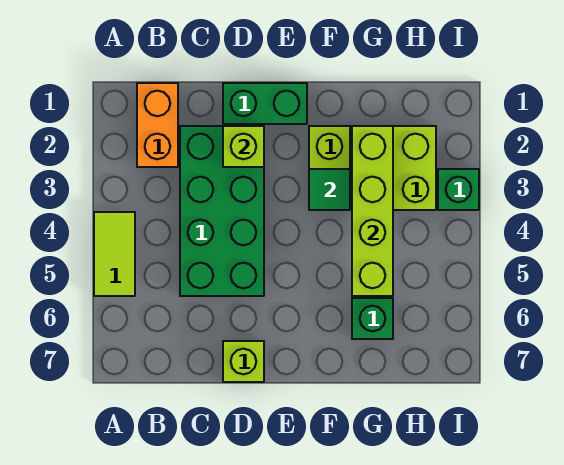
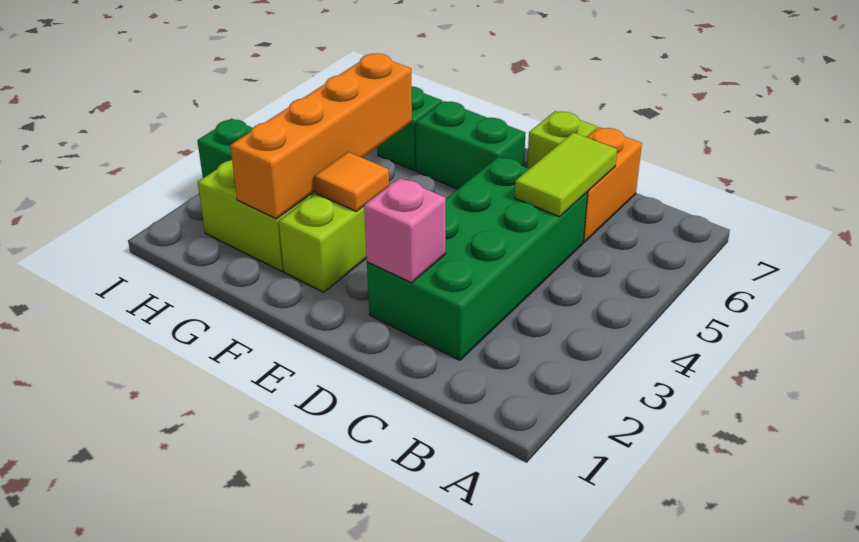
lime tile A4:A5 level 1 -> lime tile C5:C6 level 2
orange brick B1:B2 level 1 -> orange brick C6:C7 level 1
green brick D1:E1 level 1 -> green brick E6:F6 level 1
lime brick D2 level 2 -> pink brick D2 level 2
green tile F3 level 2 -> orange tile F3 level 2
lime brick G2:G5 level 2 -> orange brick G2:G5 level 2

